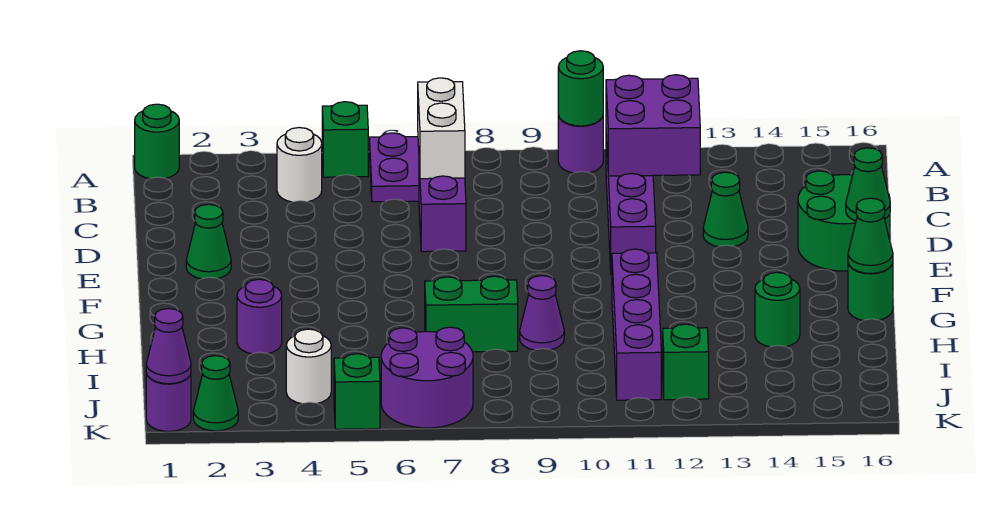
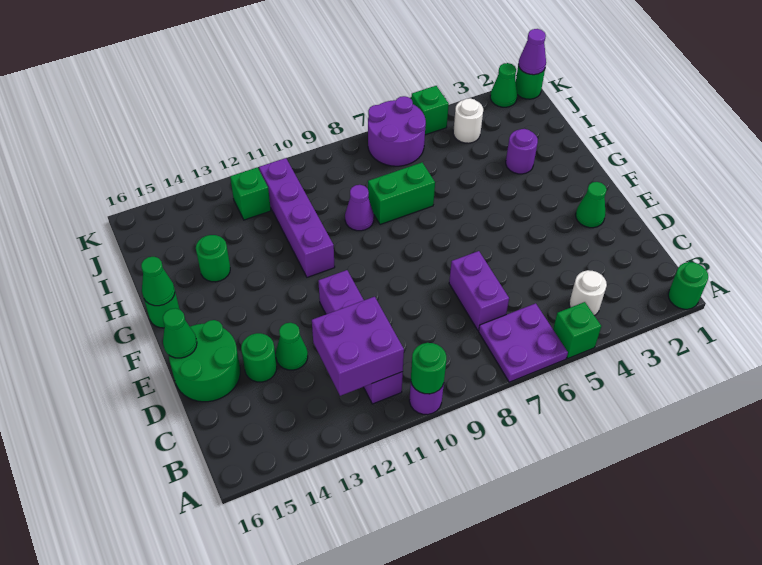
white brick B7:C7 level 2 -> none
none -> green round brick D14 level 1
purple round brick K1 level 1 -> green round brick K1 level 1

